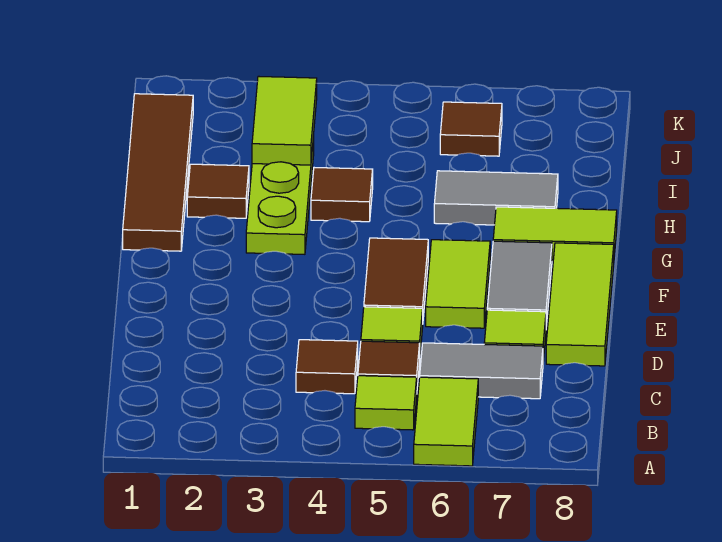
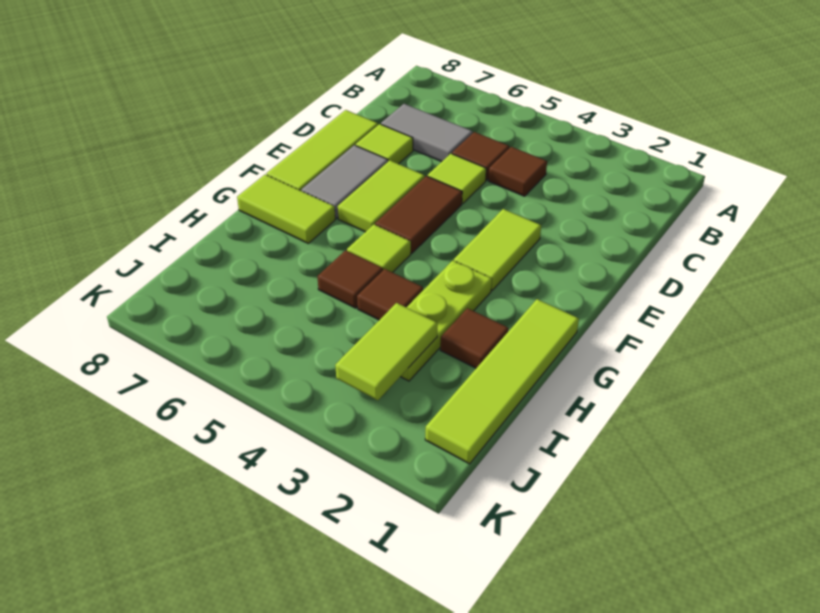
lime tile A6:B6 level 1 -> lime tile E3:F3 level 1
lime tile B5 level 1 -> lime tile G5 level 1
brown tile G1:J1 level 1 -> lime tile G1:J1 level 1
grey tile H6:H7 level 1 -> none
brown tile J6 level 1 -> brown tile H5 level 1

